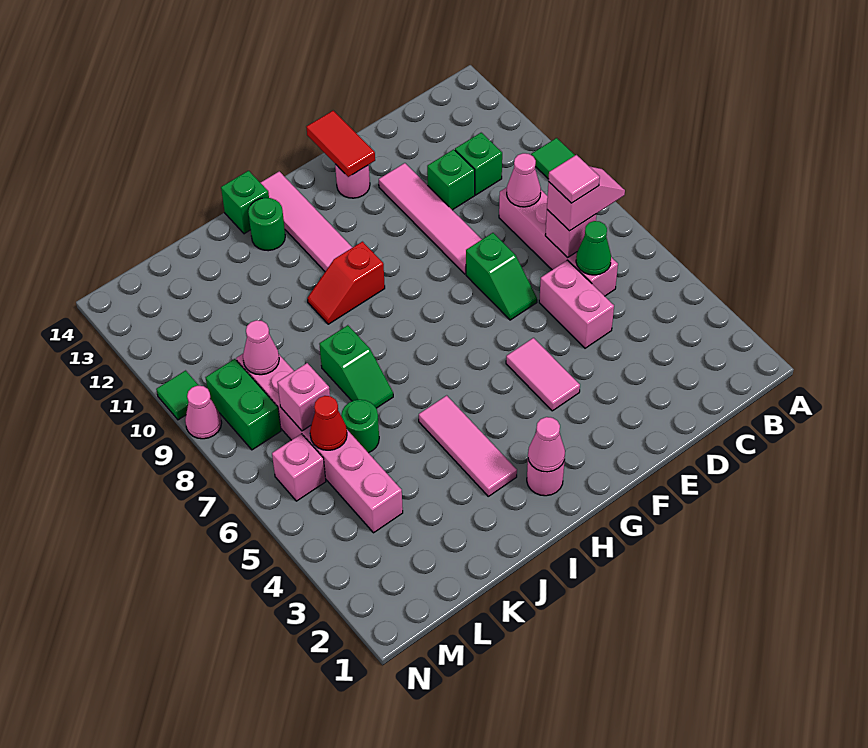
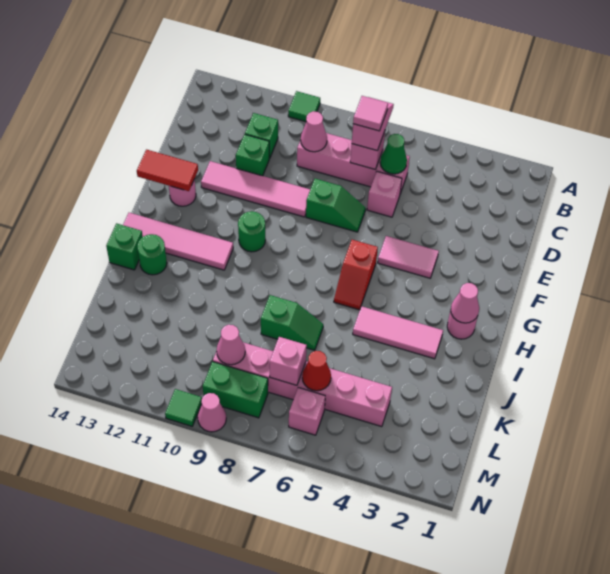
pink brick D5:D6 level 1 -> pink brick D6 level 1
red slope H10:I10 level 1 top H -> red slope G6:H6 level 1 top G
green round brick K6 level 1 -> green round brick G10 level 1

